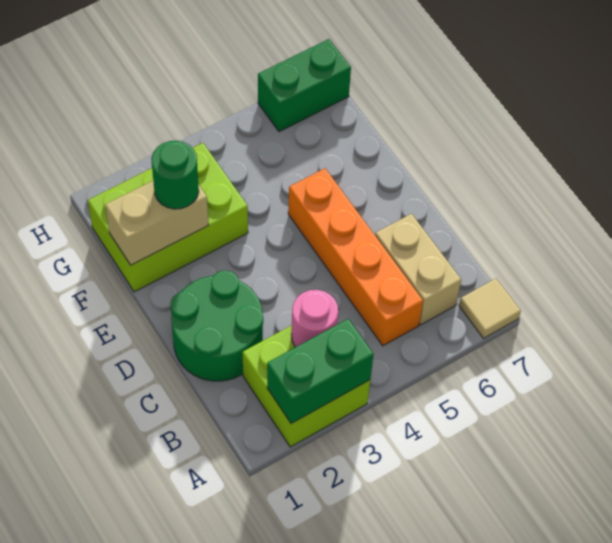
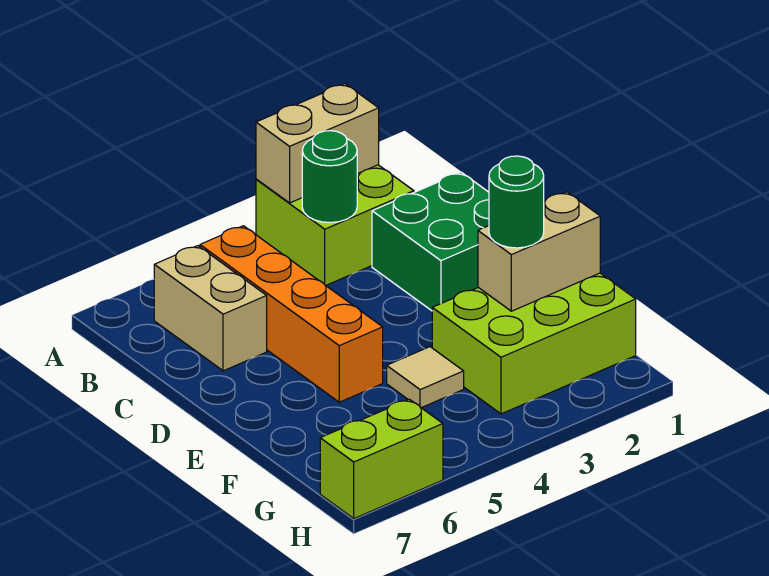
green brick A2:A3 level 2 -> tan brick A2:A3 level 2
tan tile A7 level 1 -> tan tile F4 level 1
pink round brick B3 level 2 -> green round brick B3 level 2
green round brick C1:D2 level 1 -> green brick C1:D2 level 1
green brick H6:H7 level 1 -> lime brick H6:H7 level 1

